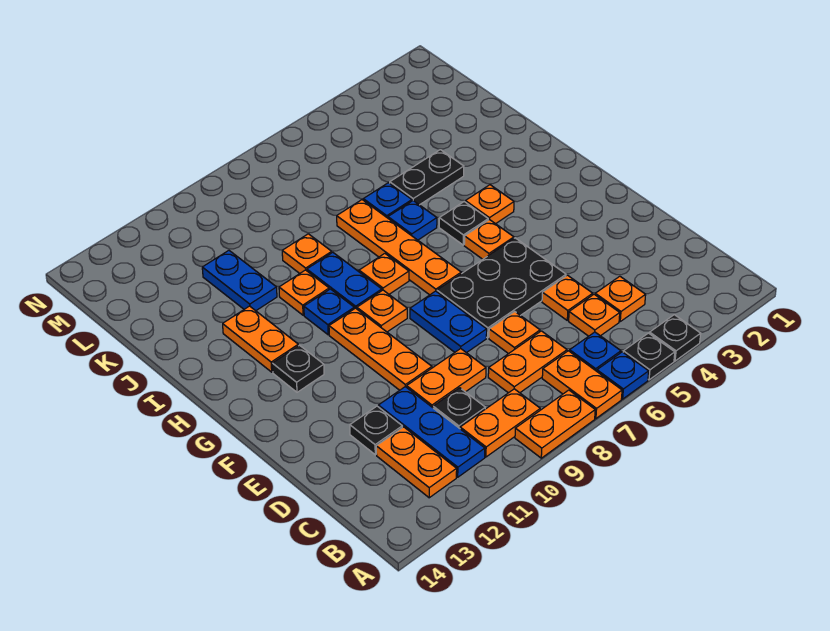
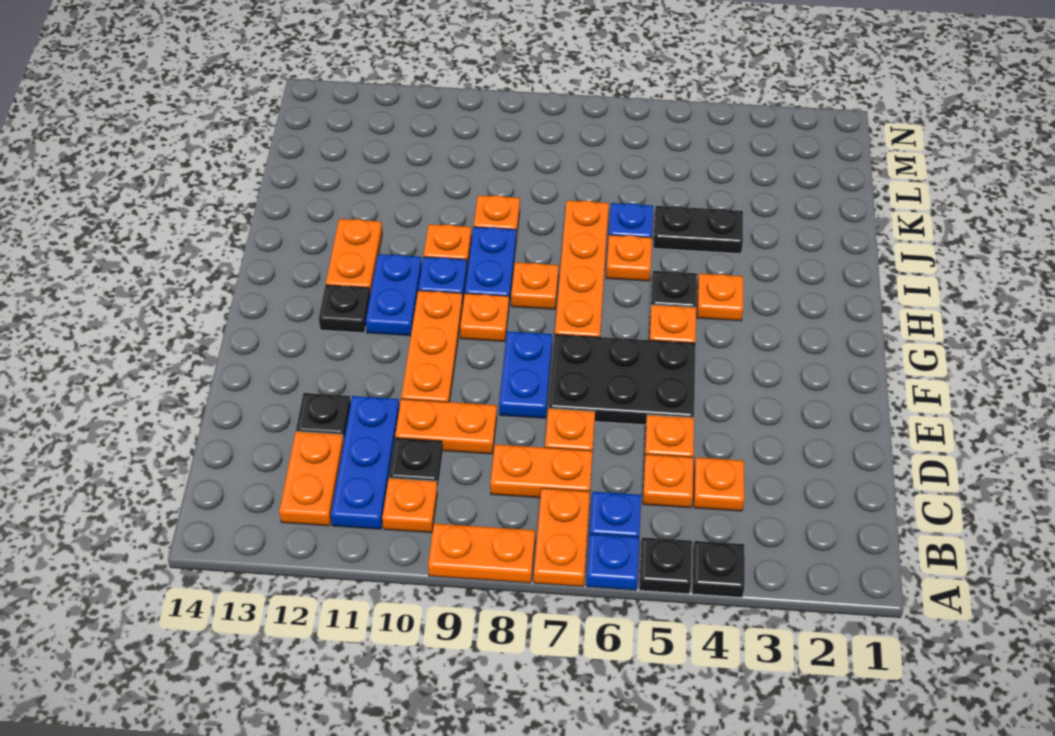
orange plate B9:B10 level 1 -> orange plate B10 level 1
blue plate I6 level 1 -> orange plate I6 level 1
blue plate J11:K11 level 1 -> blue plate G11:H11 level 1

